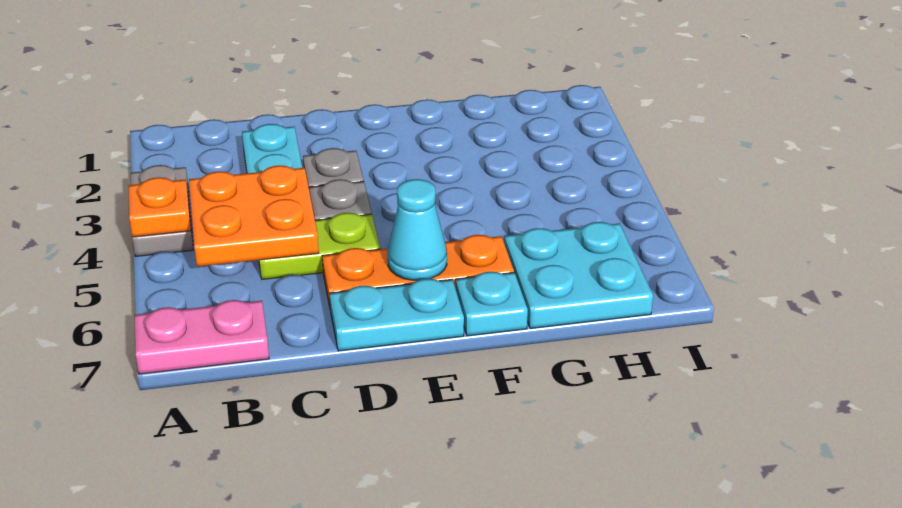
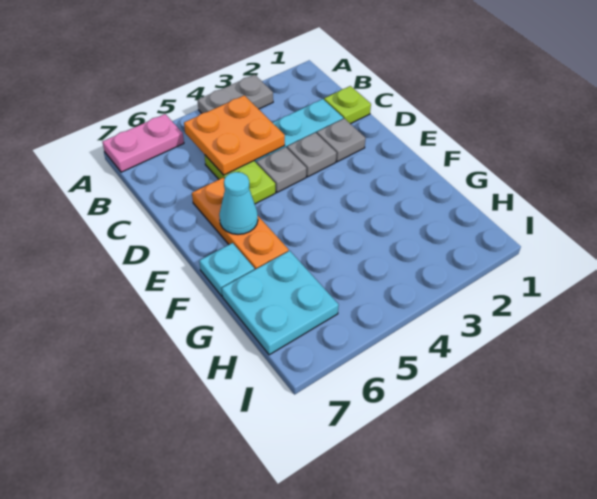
orange plate A4 level 2 -> none
pink plate A7:B7 level 1 -> pink plate A6:A7 level 1
none -> lime plate C1 level 1
none -> grey plate D2 level 1
cyan plate D7:E7 level 1 -> none

